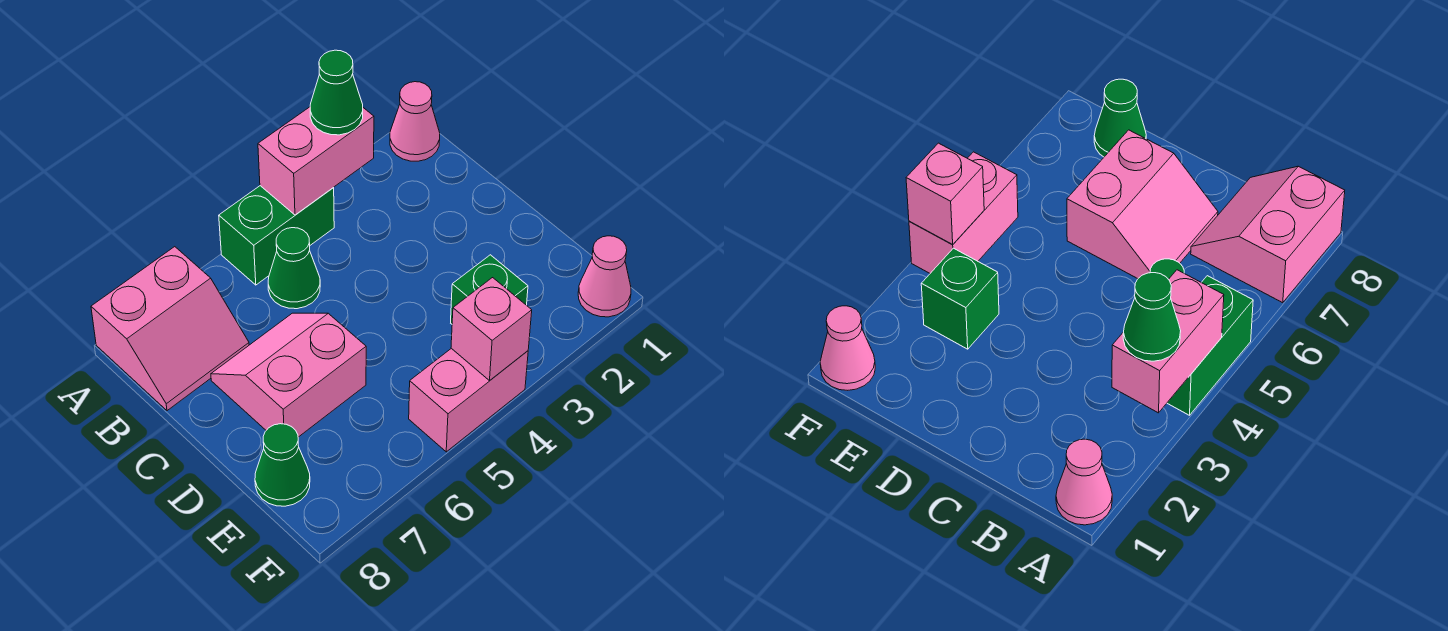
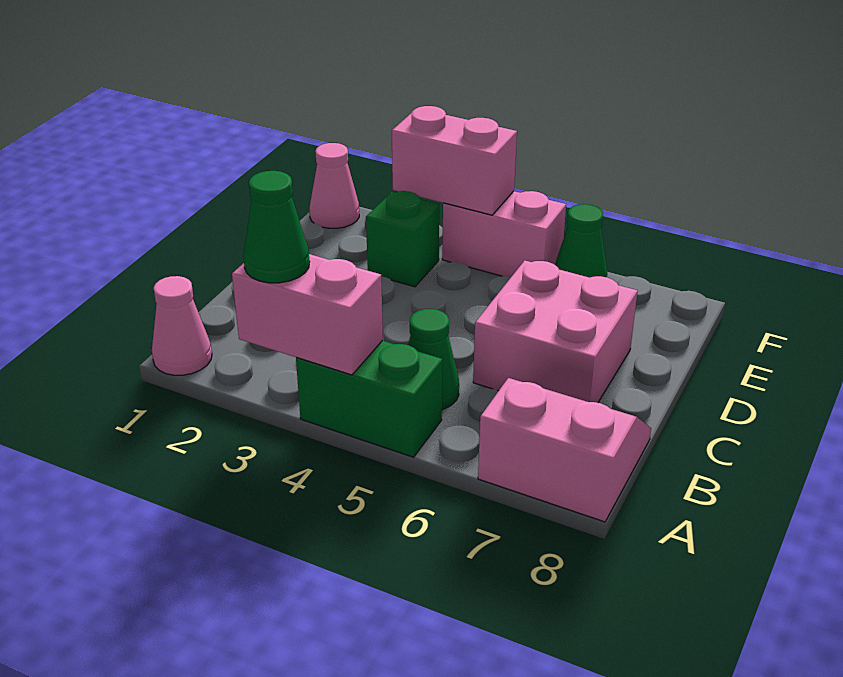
pink slope C6:D7 level 1 top D -> pink brick C6:D7 level 1
green cone E8 level 1 -> green cone F6 level 1
pink brick F4 level 2 -> pink brick F3:F4 level 2

